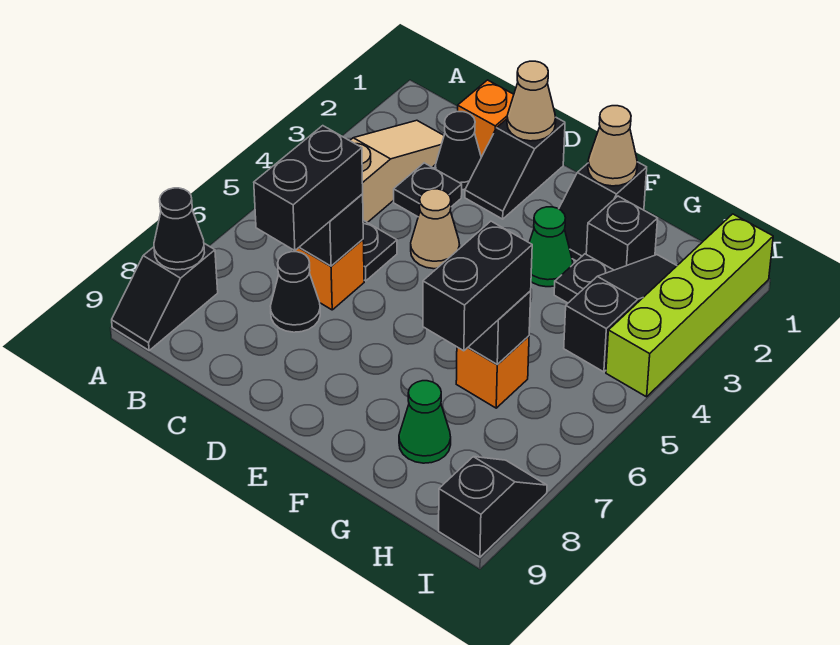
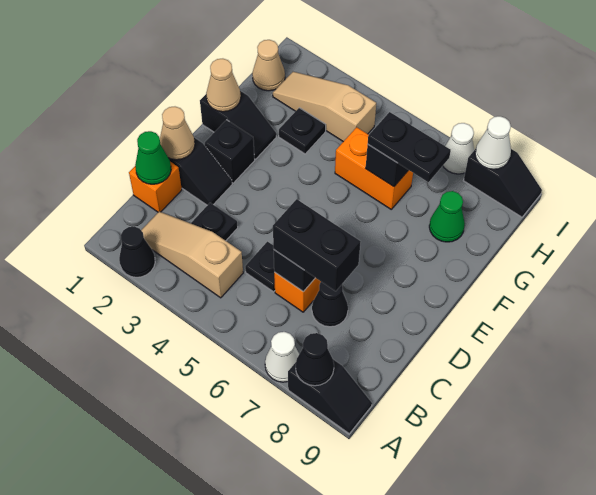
none -> white cone A7 level 1
black cone C2 level 1 -> black cone A2 level 1
tan cone D4 level 1 -> tan cone H1 level 1
green cone F3 level 1 -> green cone C1 level 2
black brick G2 level 1 -> black brick E2 level 1
orange brick G6 level 1 -> orange brick G5:G6 level 1
black brick G6:G7 level 3 -> black plate G6:G7 level 3
black slope H2:H4 level 1 top 4 -> tan slope H2:H4 level 1 top 4
lime brick I1:I4 level 1 -> none
none -> white cone I7 level 1
black slope I8:I9 level 1 top 9 -> black slope I8:I9 level 1 top 8
none -> white cone I8 level 2

